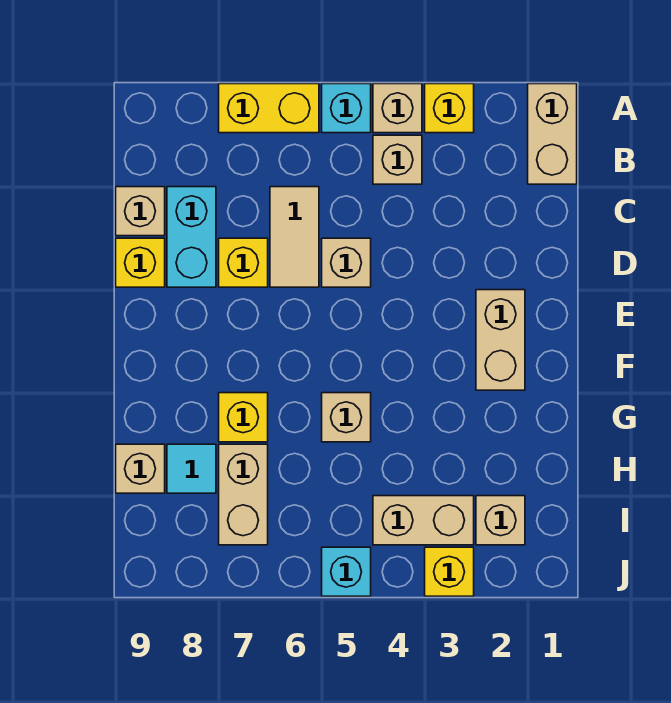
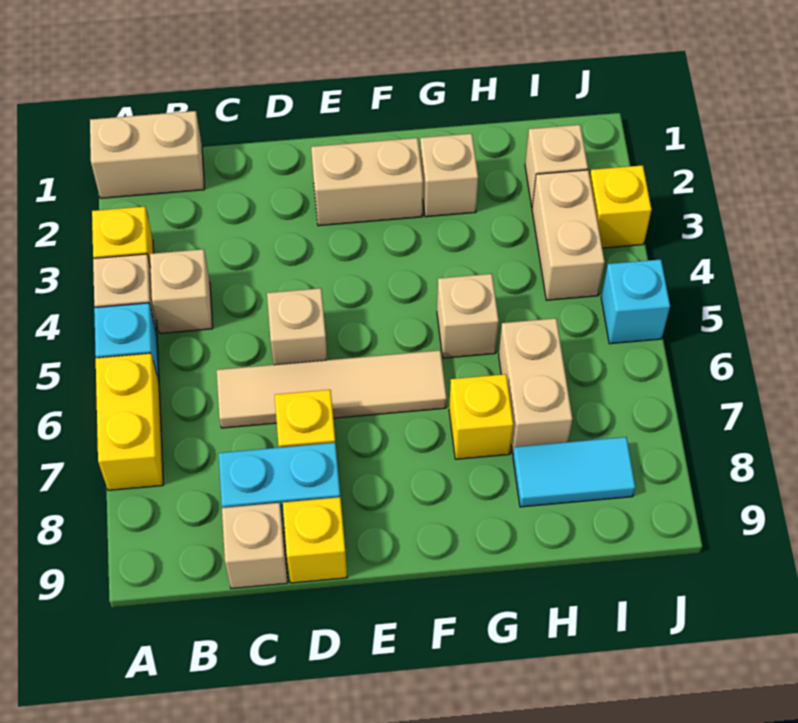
tan tile C6:D6 level 1 -> tan tile C6:F6 level 1
tan brick H7:I7 level 1 -> tan brick H6:H7 level 1
cyan tile H8 level 1 -> cyan tile H8:I8 level 1
tan brick H9 level 1 -> tan brick G2 level 1

